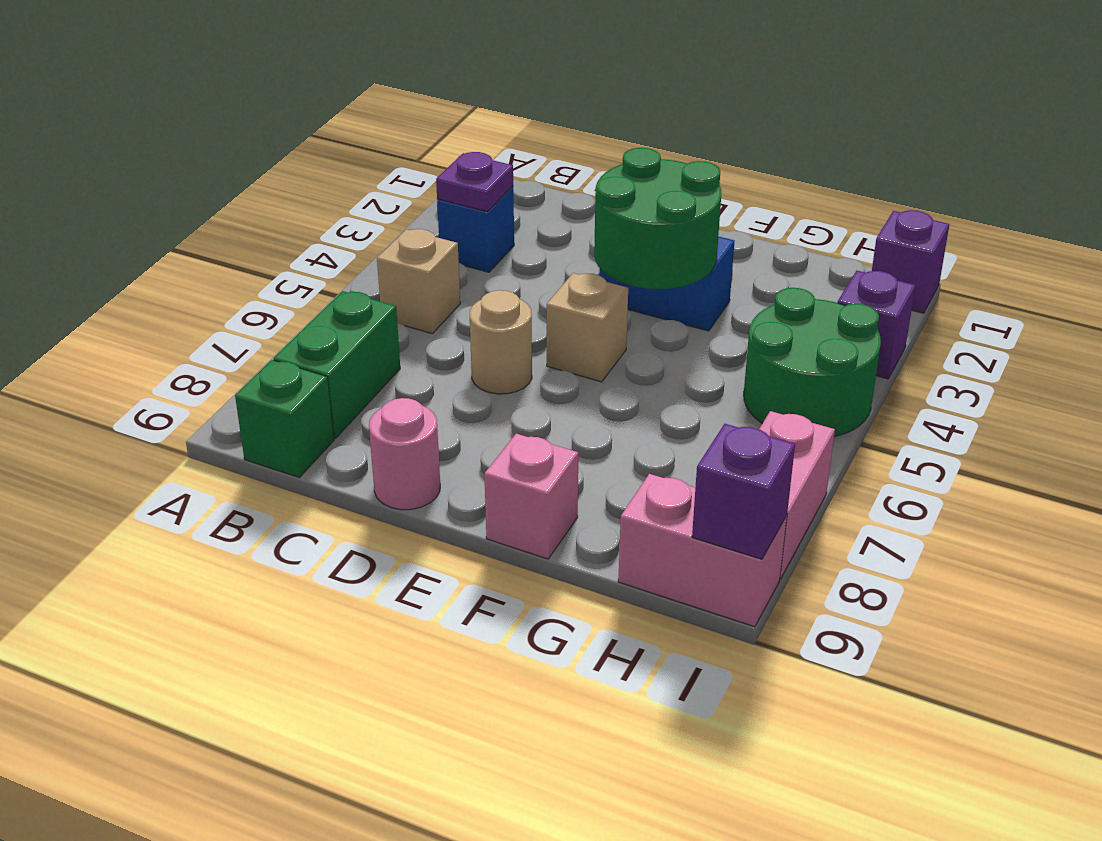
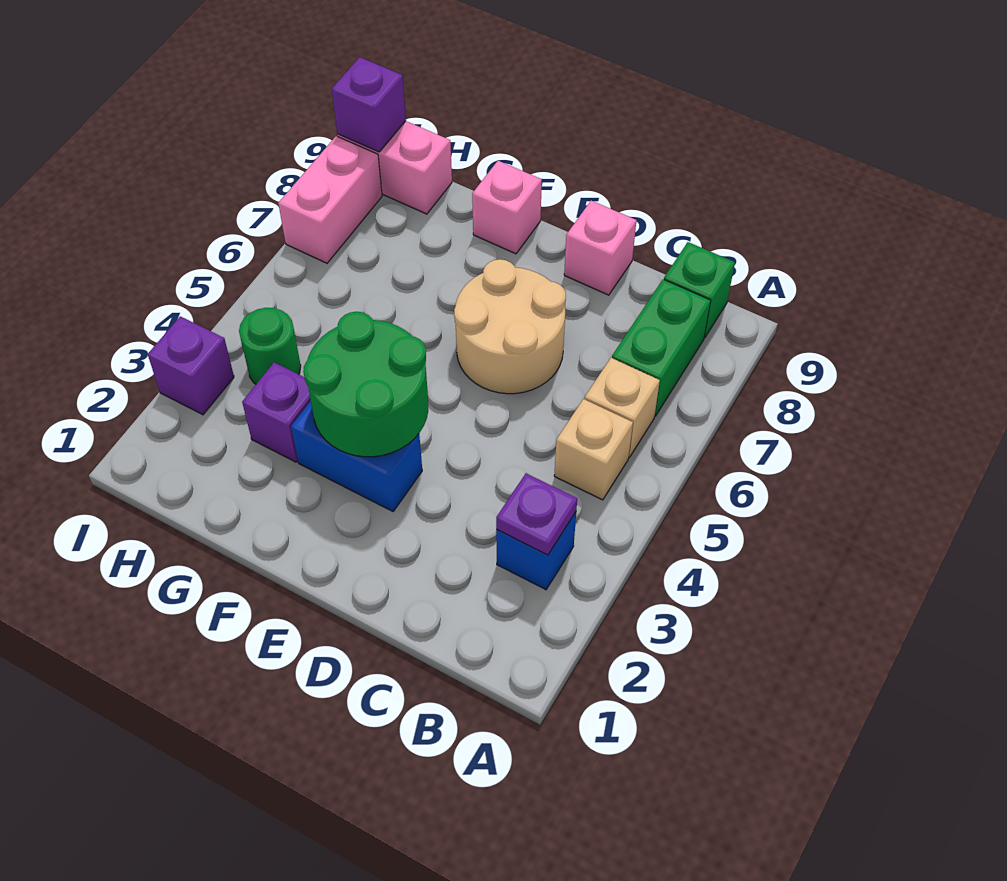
tan round brick D6 level 1 -> tan round brick D6:E7 level 1
pink round brick D9 level 1 -> pink brick D9 level 1
tan brick E5 level 1 -> tan brick B6 level 1
green round brick H4:I5 level 1 -> green round brick H4 level 1
purple brick I1 level 1 -> purple brick G3 level 1

